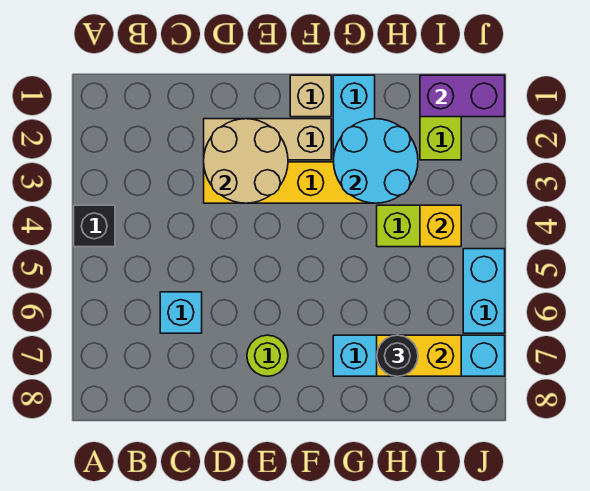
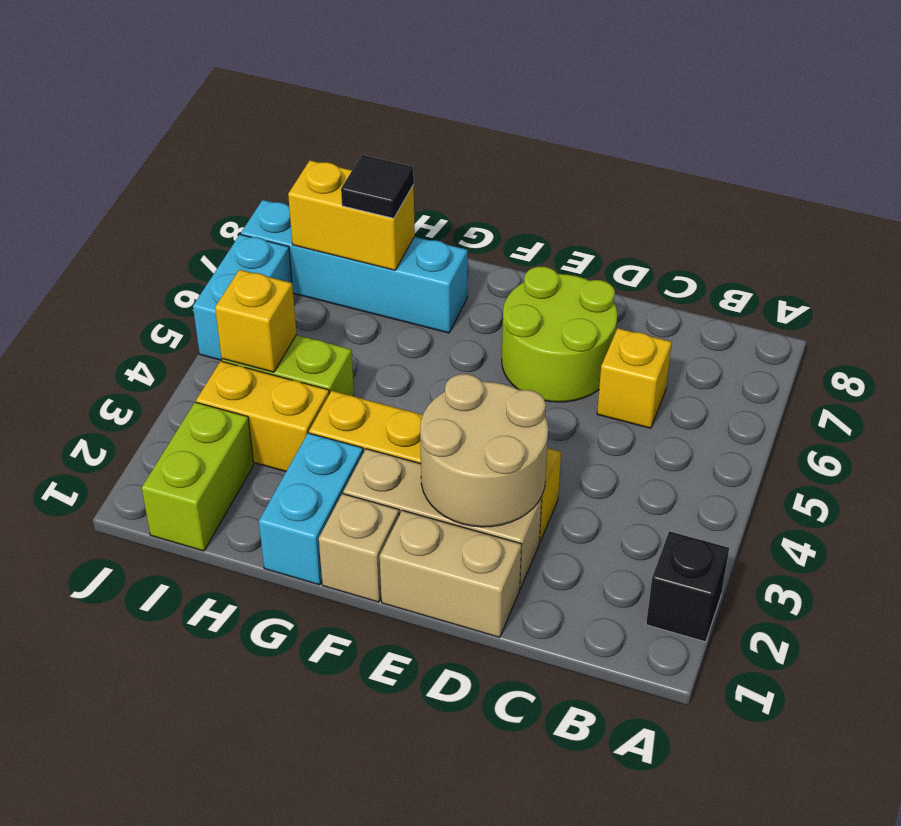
black brick A4 level 1 -> black brick A2 level 1
cyan brick C6 level 1 -> yellow brick C6 level 1
none -> tan brick D1:E1 level 1
lime round brick E7 level 1 -> lime round brick D6:E7 level 1
cyan round brick G2:H3 level 2 -> none
none -> yellow brick H3:I3 level 1
black round brick H7 level 3 -> black tile H7 level 3
purple brick I1:J1 level 2 -> none

